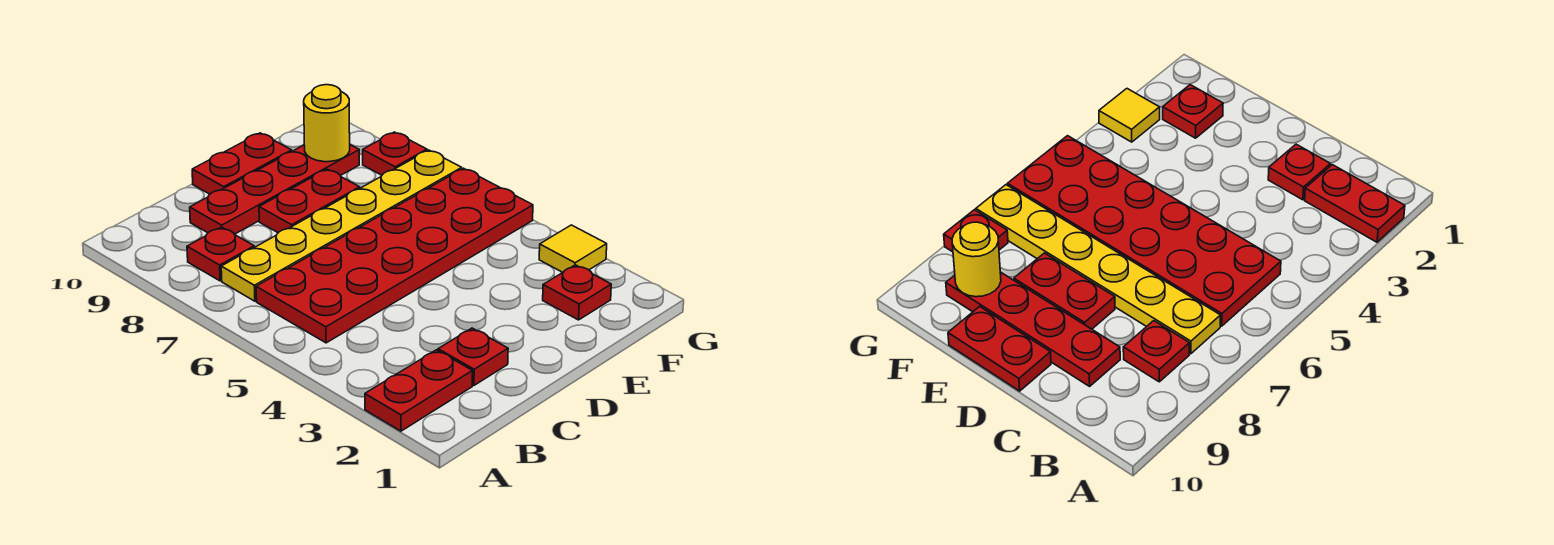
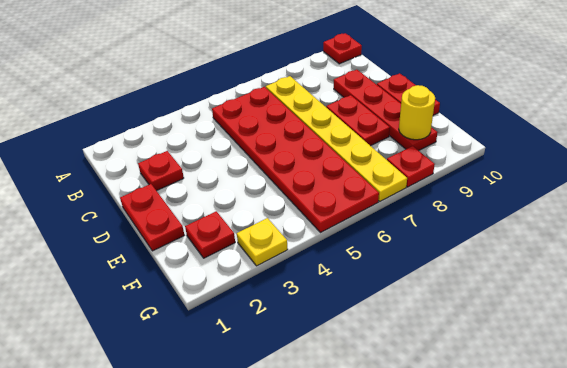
red plate A2:B2 level 1 -> red plate D1:E1 level 1
red plate B8 level 1 -> red plate A10 level 1
yellow tile G3 level 1 -> yellow plate G3 level 1

